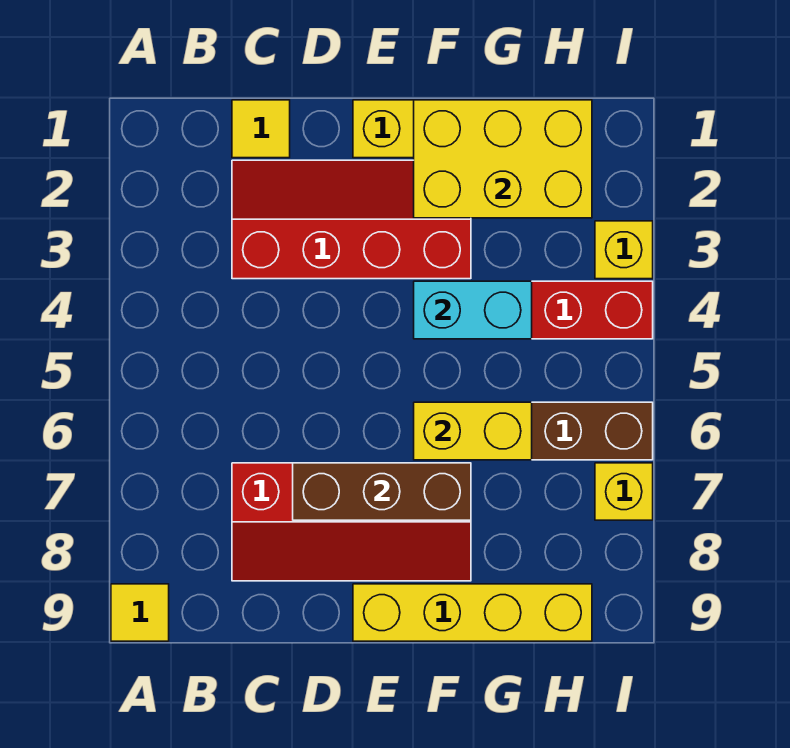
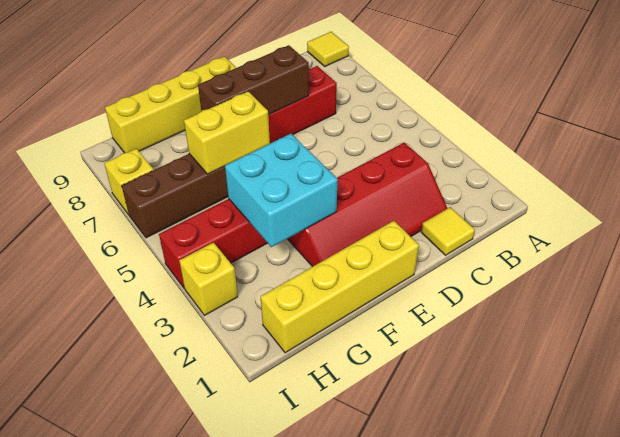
yellow brick F1:H2 level 2 -> none
cyan brick F4:G4 level 2 -> cyan brick F3:G4 level 2

